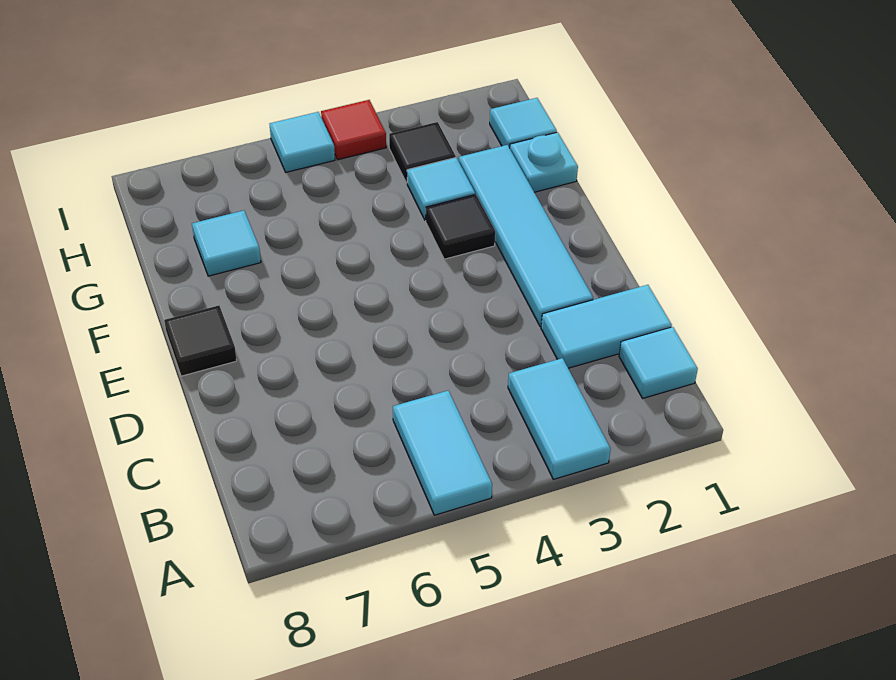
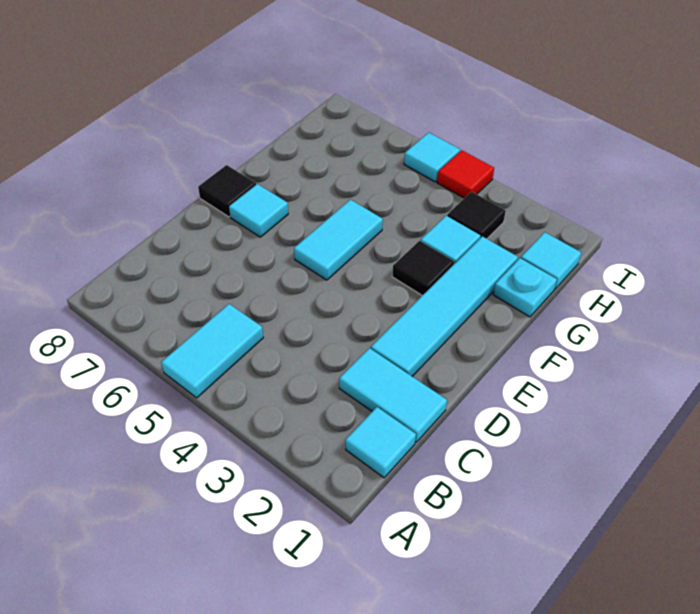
cyan tile A3:B3 level 1 -> cyan tile E5:F5 level 1
cyan tile G7 level 1 -> cyan tile E7 level 1

